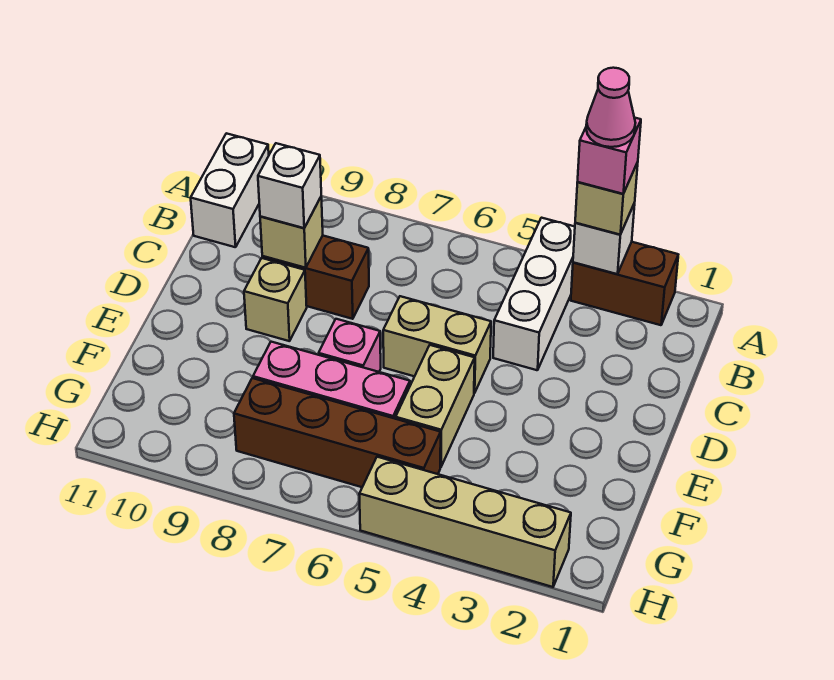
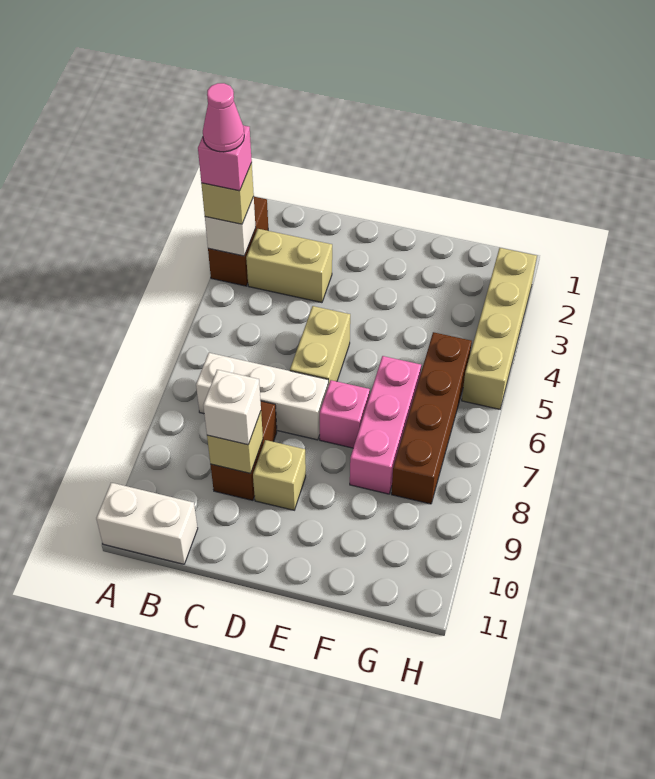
white brick A4:C4 level 1 -> white brick B7:D7 level 1
tan brick E5:F5 level 1 -> tan brick B3:C3 level 1

